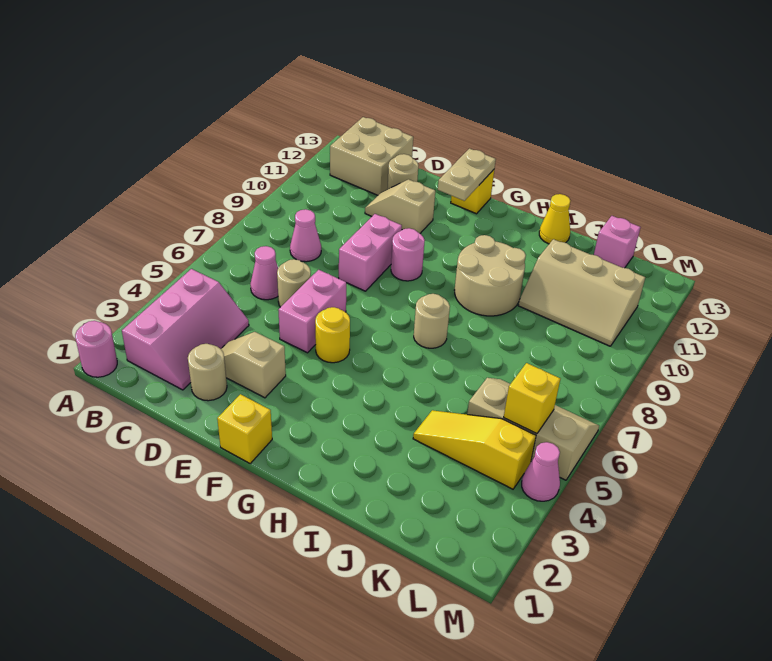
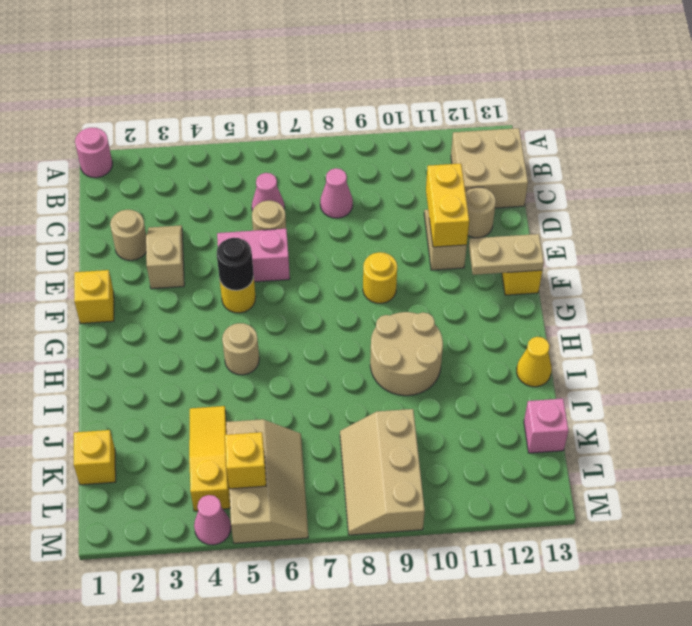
pink slope B2:C4 level 1 top B -> none
none -> yellow brick D11:E11 level 2
pink brick E8:E9 level 1 -> none
none -> black round brick F5 level 2
pink round brick F9 level 1 -> yellow round brick F9 level 1
tan round brick H7 level 1 -> tan round brick H5 level 1
tan slope J10:L11 level 1 top 11 -> tan slope K8:M9 level 1 top 9
none -> yellow brick K1 level 1

